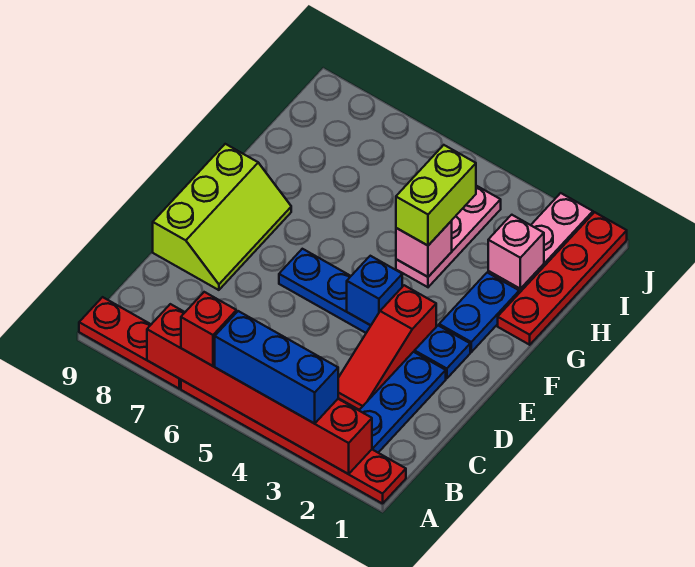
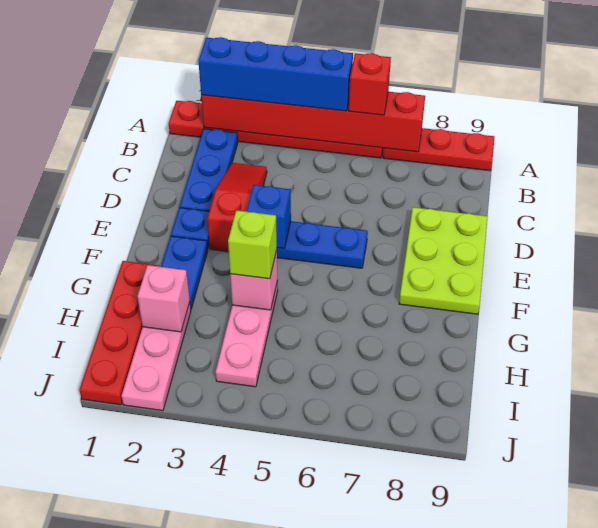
blue brick A3:A5 level 3 -> blue brick A2:A5 level 3
lime slope D8:F9 level 1 top 9 -> lime plate D8:F9 level 1
lime brick G4:H4 level 3 -> lime brick G4 level 3

